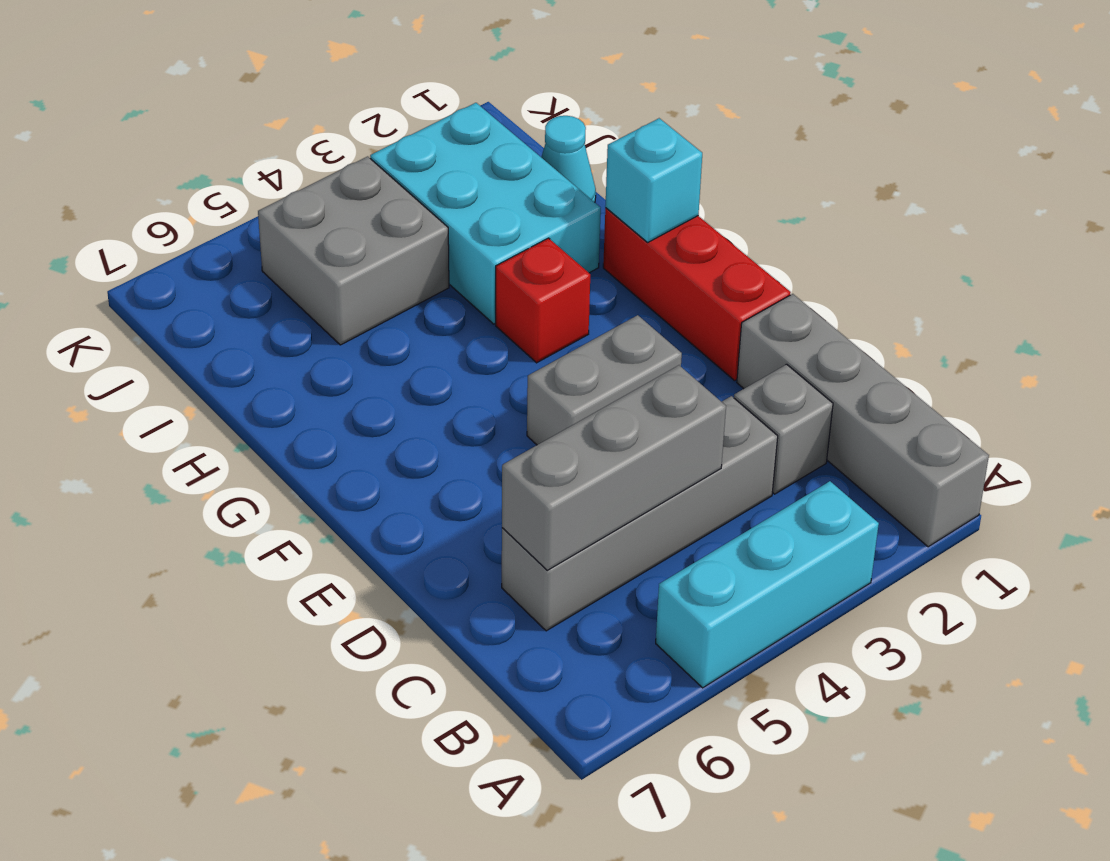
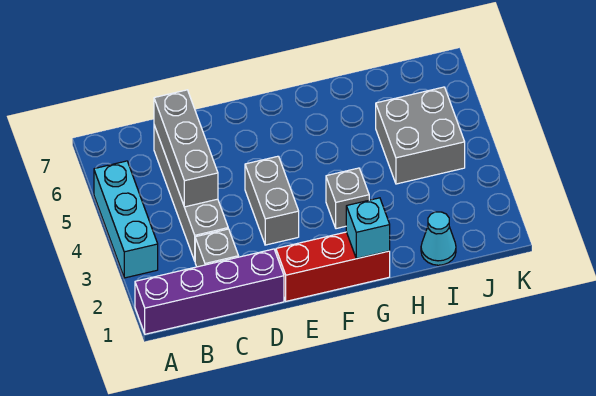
grey brick A1:D1 level 1 -> purple brick A1:D1 level 1
red brick G3 level 1 -> grey brick G3 level 1
cyan brick H2:J3 level 1 -> none

